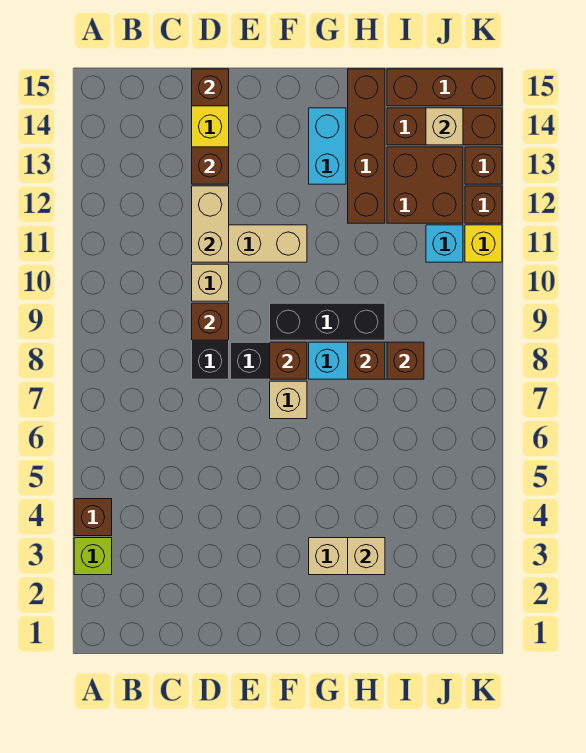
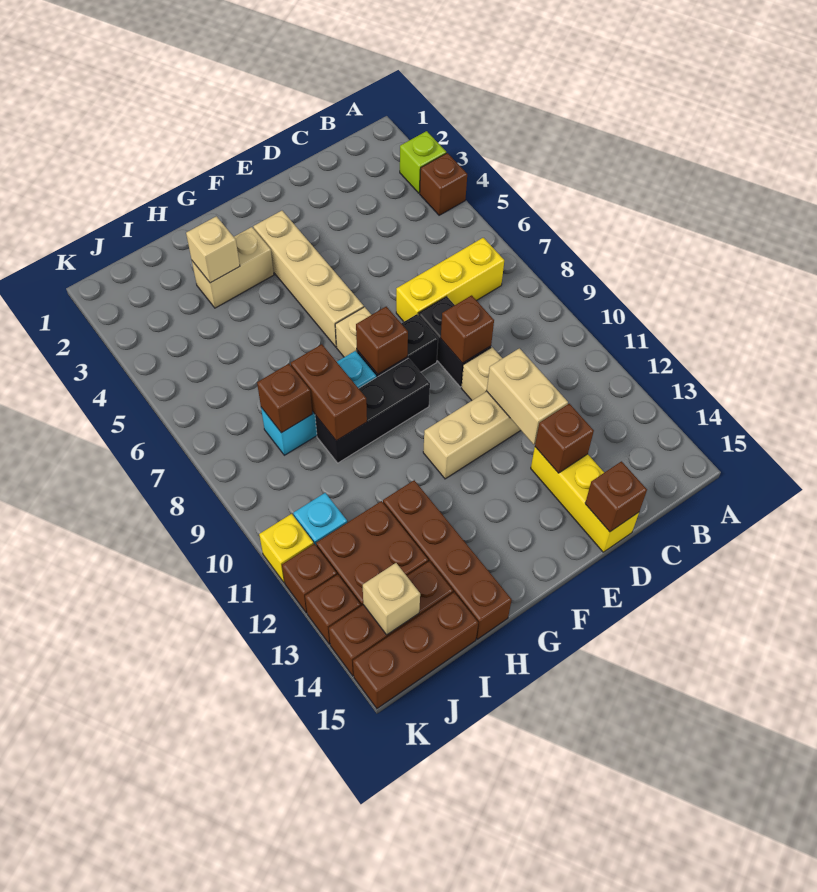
none -> yellow brick B7:D7 level 1
none -> tan brick F3:F6 level 1
cyan brick G13:G14 level 1 -> none
brown brick H8 level 2 -> brown brick H8:H9 level 2

